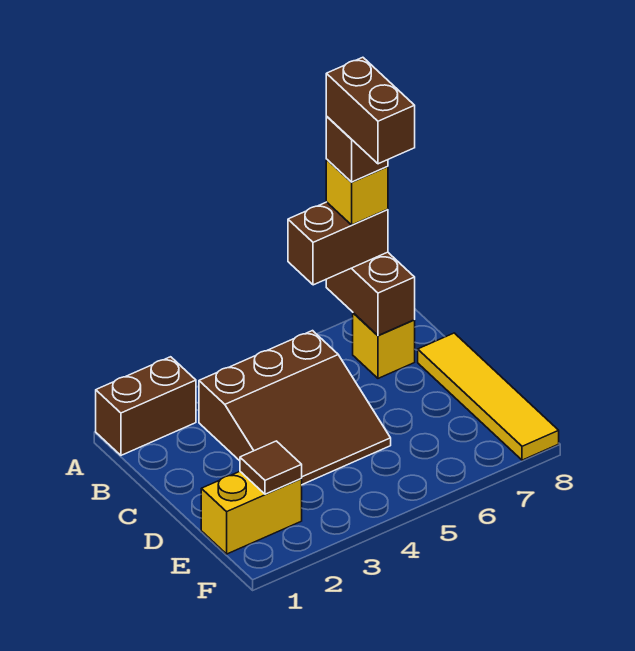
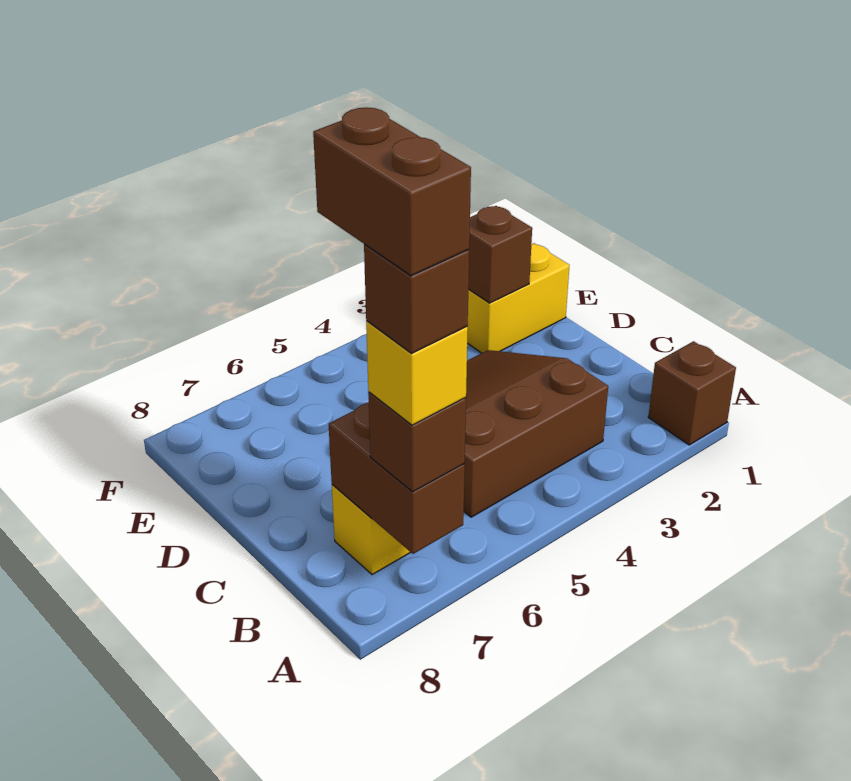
brown brick A1:A2 level 1 -> brown brick A1 level 1
brown brick A6:A7 level 3 -> brown brick A7 level 3
yellow tile C8:F8 level 1 -> none
brown tile E2 level 2 -> brown brick E2 level 2

